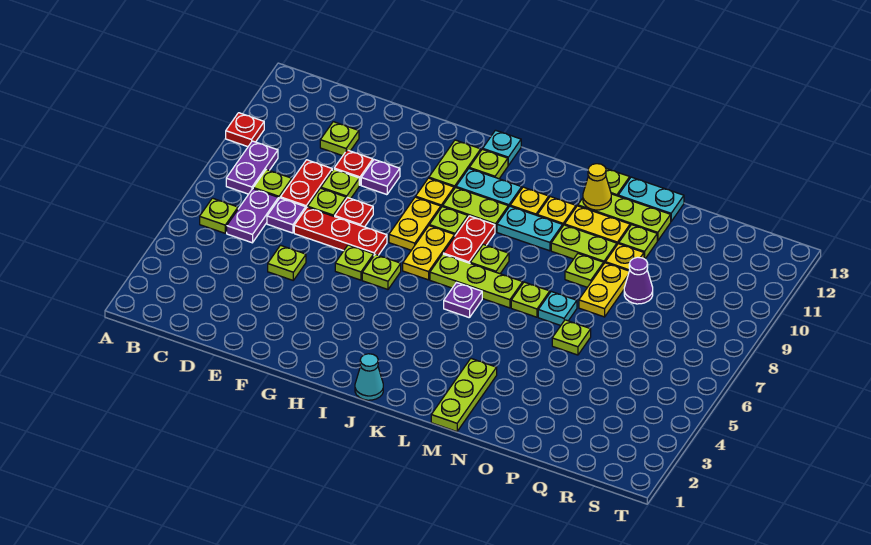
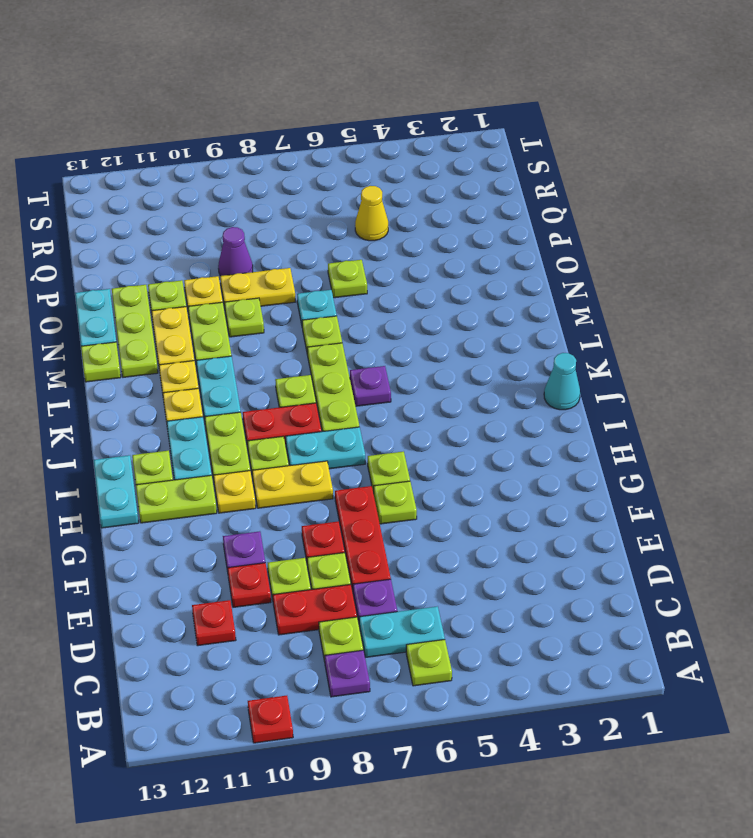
purple plate B8:B9 level 1 -> purple plate B8 level 1
purple plate C6:C7 level 1 -> cyan plate C6:C7 level 1
lime plate D11 level 1 -> red plate D11 level 1
lime plate E5 level 1 -> none
yellow plate I7:I8 level 1 -> cyan plate I7:I8 level 1
cyan plate I13 level 1 -> cyan plate H13:I13 level 1
lime plate M1:M3 level 1 -> none
yellow cone M12 level 2 -> yellow cone Q5 level 1

